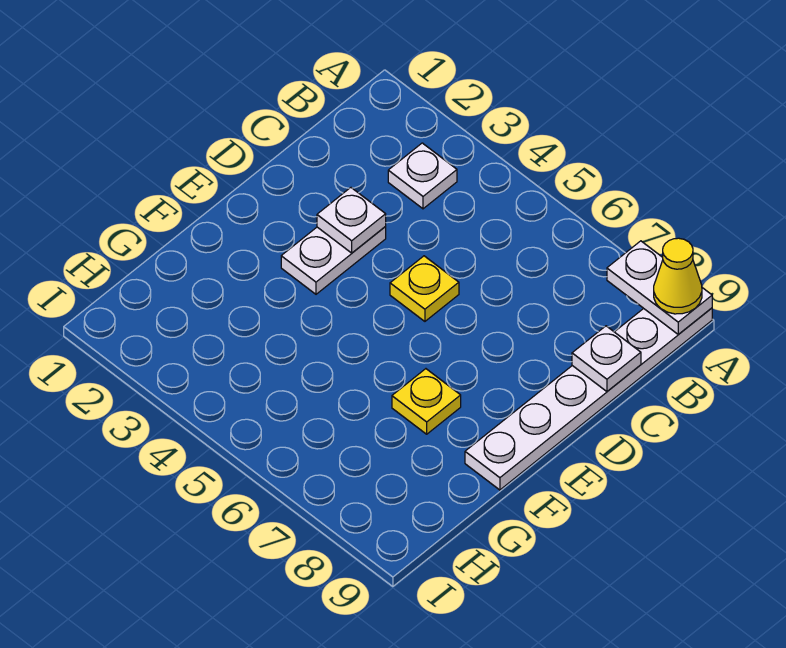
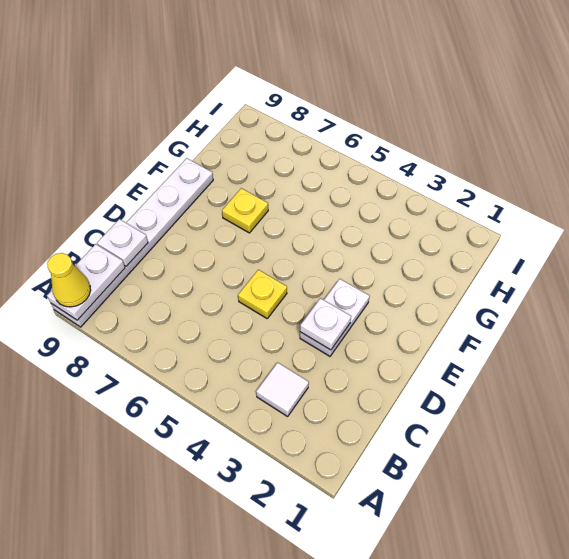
white plate A8:A9 level 2 -> white plate A9:B9 level 2
white plate B3 level 1 -> white tile B3 level 1

